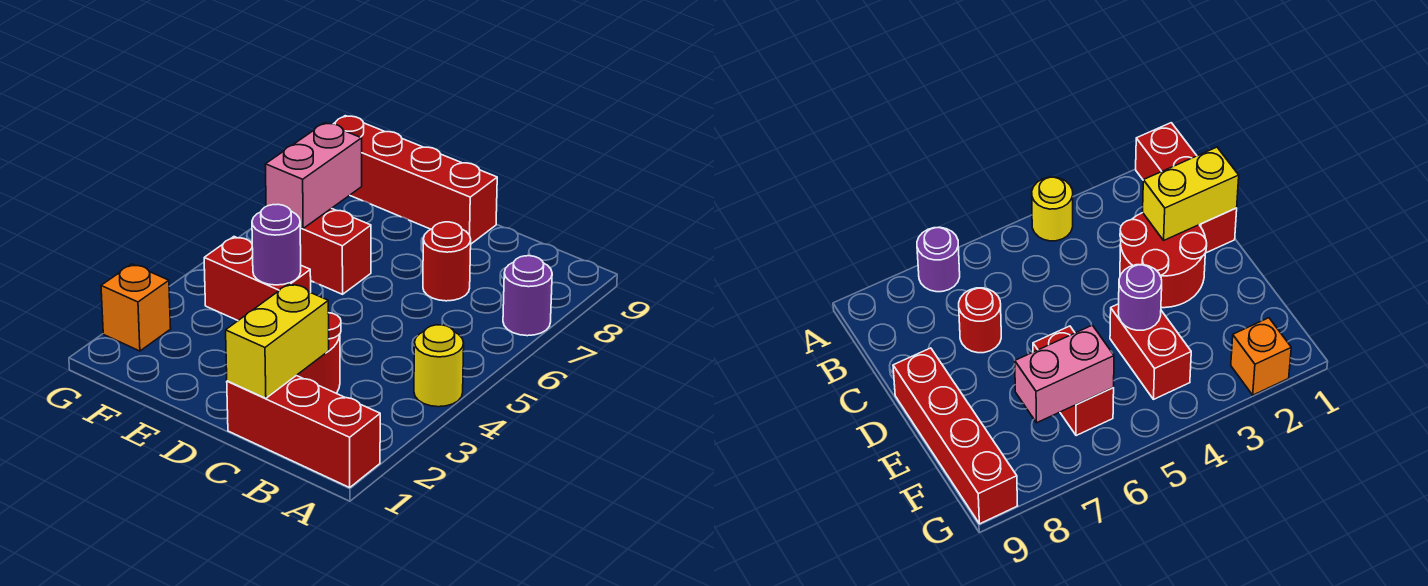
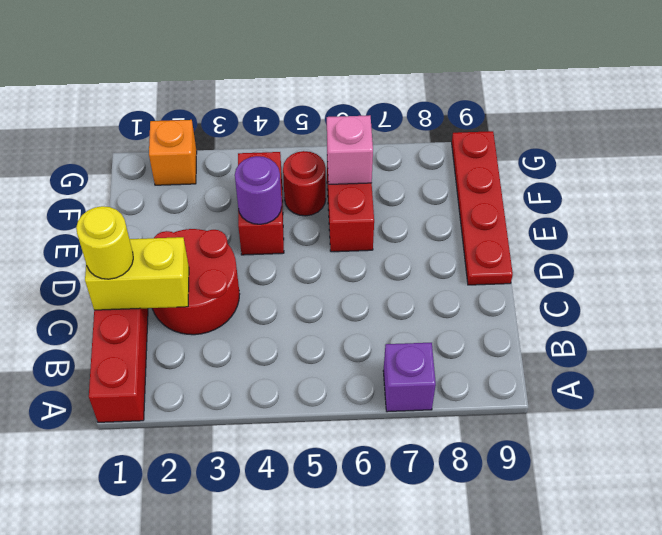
yellow round brick A4 level 1 -> yellow round brick C1 level 3
purple round brick A7 level 1 -> purple brick A7 level 1
red round brick C7 level 1 -> red round brick F5 level 1
red brick D9:G9 level 1 -> red plate D9:G9 level 1
pink brick F6:F7 level 2 -> pink brick F6 level 2

